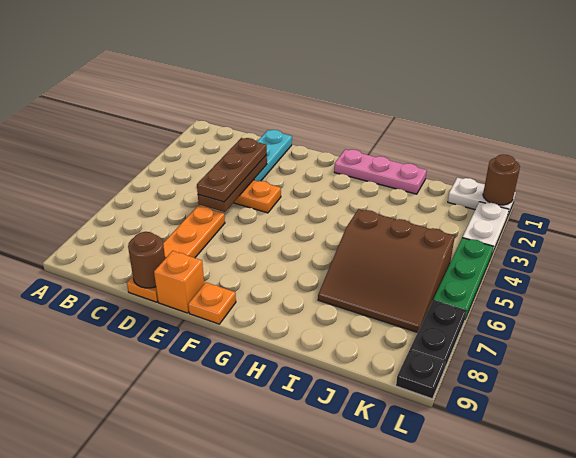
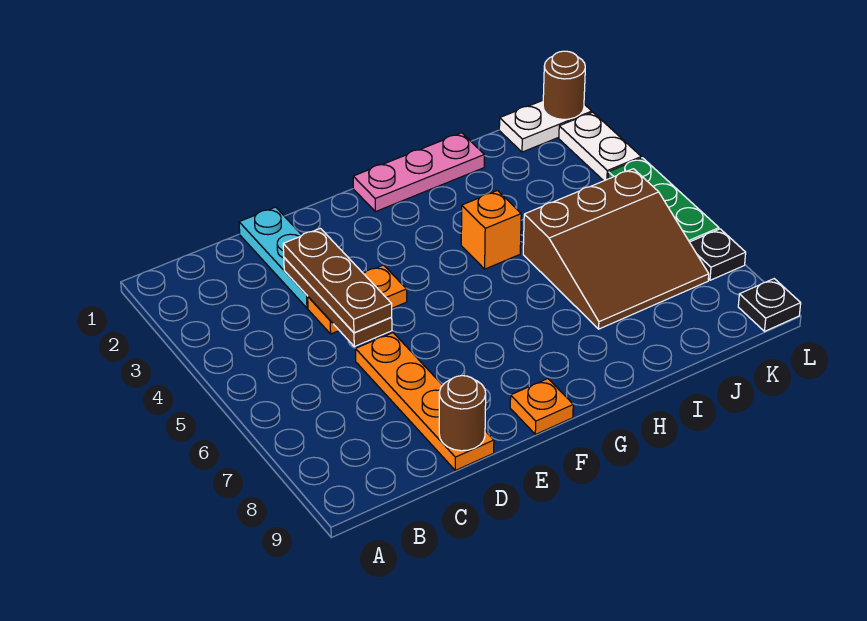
orange brick E9 level 1 -> orange brick H4 level 1
black plate L7:L8 level 1 -> black plate L7 level 1

